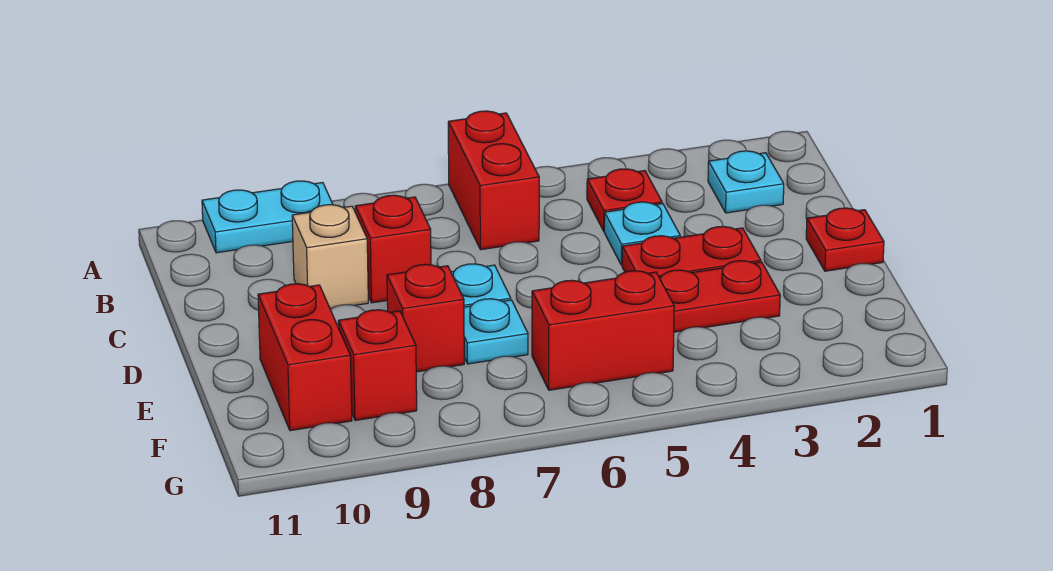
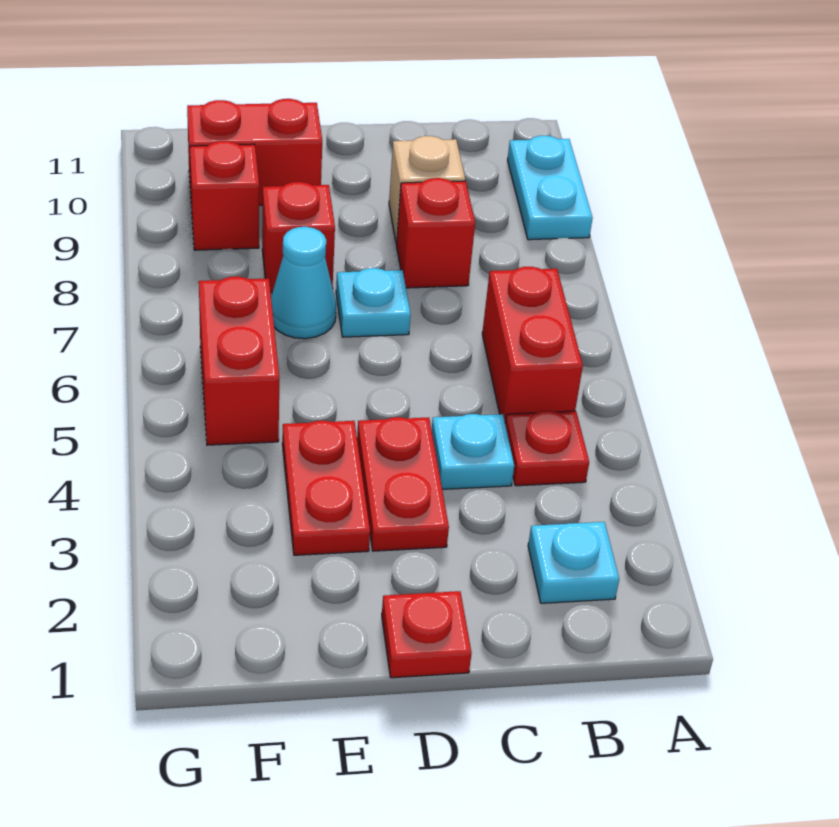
red brick A6:B6 level 1 -> red brick B5:B6 level 1
cyan plate E7 level 1 -> cyan cone E7 level 1

